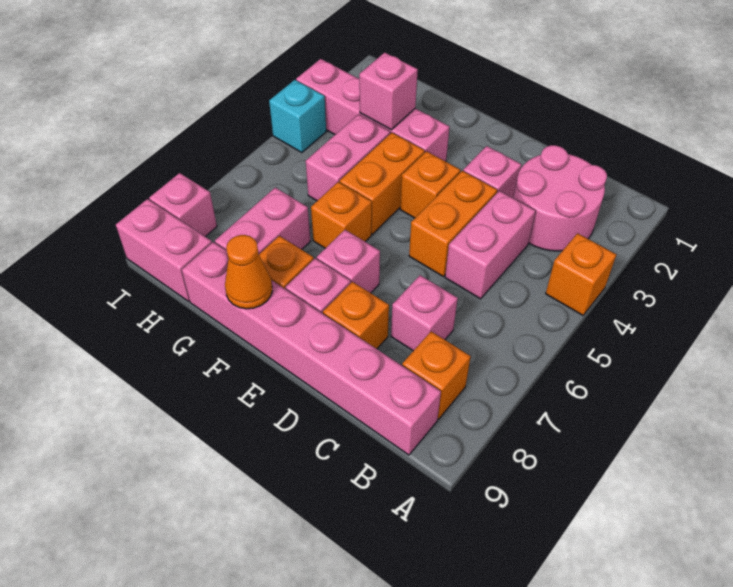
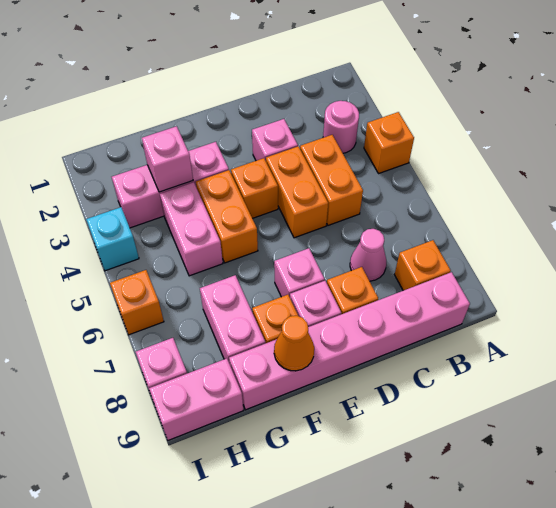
pink round brick B2:C3 level 1 -> pink round brick B3 level 1
pink brick C4:C5 level 1 -> orange brick C4:C5 level 1
pink brick C7 level 1 -> pink cone C7 level 1
pink brick F3:I3 level 1 -> pink brick F3:H3 level 1
orange brick F6 level 1 -> orange brick I6 level 1

